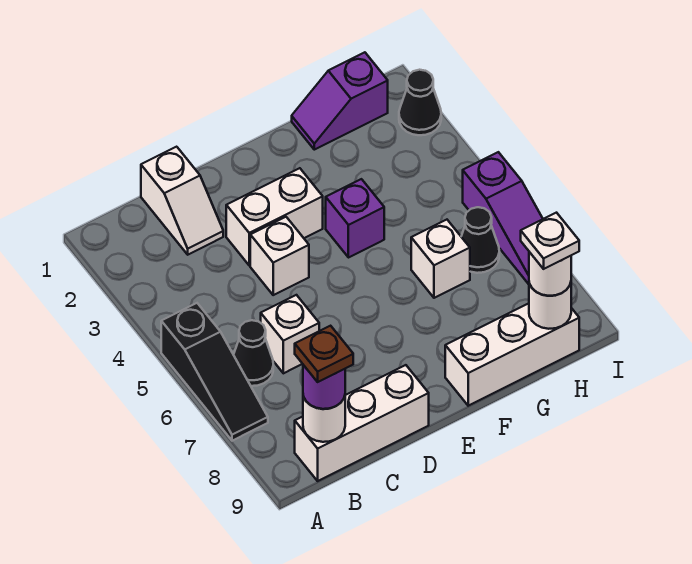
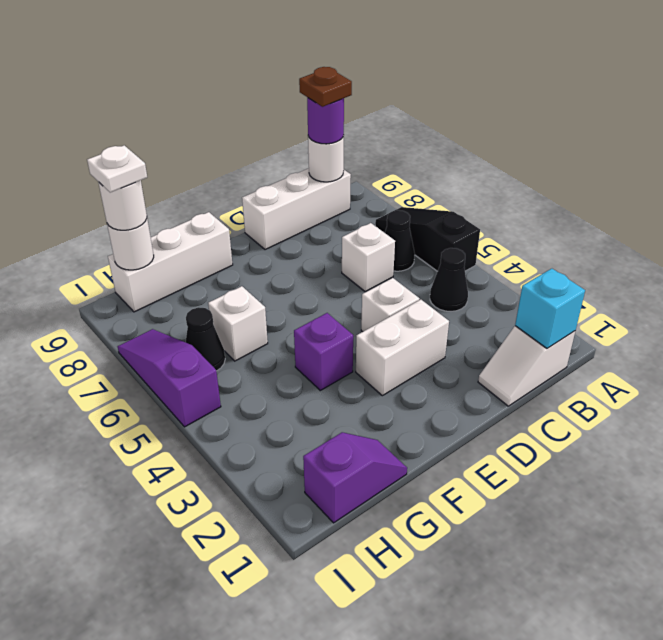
none -> cyan brick B1 level 2
white slope C1:C2 level 1 top 1 -> white slope B1:C1 level 1 top B
black cone I2 level 1 -> black cone B4 level 1

